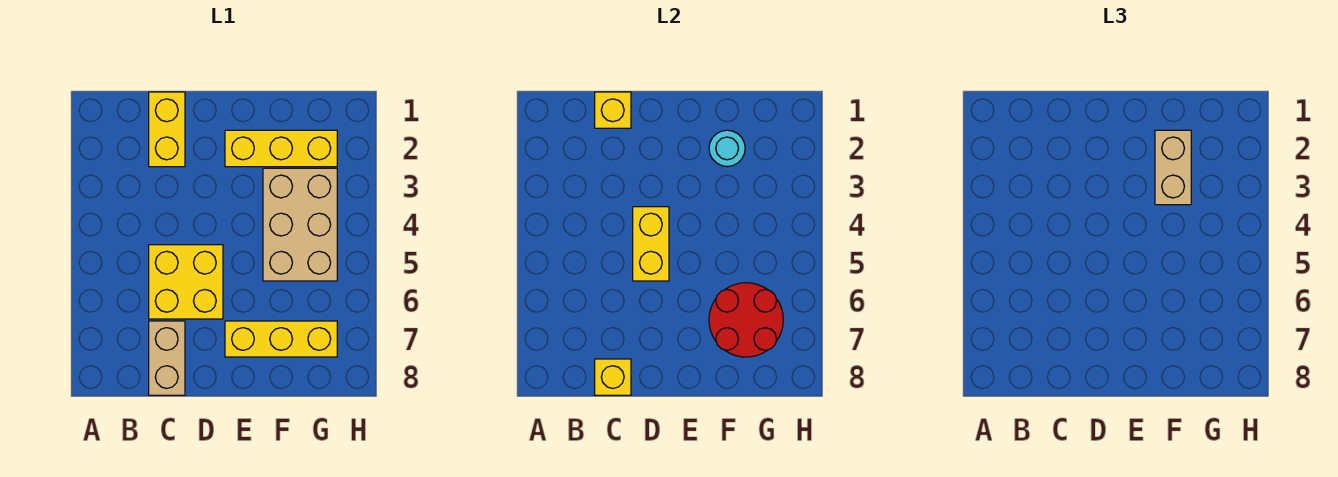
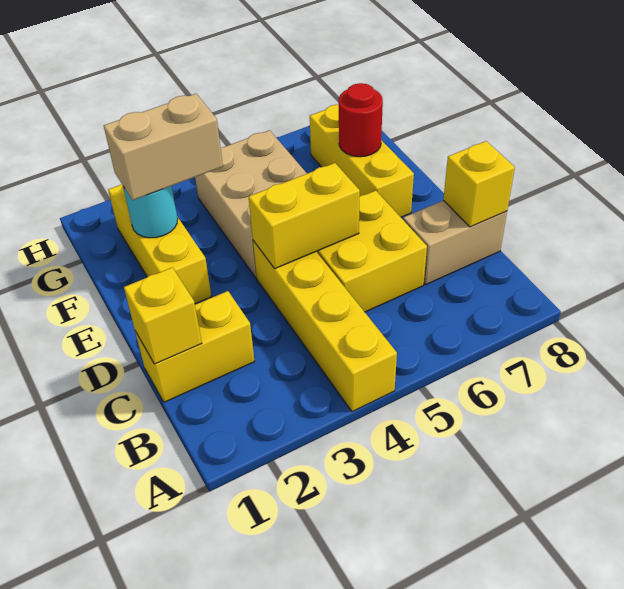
none -> yellow brick A4:D4 level 1
tan brick F3:G5 level 1 -> tan brick E4:G5 level 1
red round brick F6:G7 level 2 -> red round brick F7 level 2

